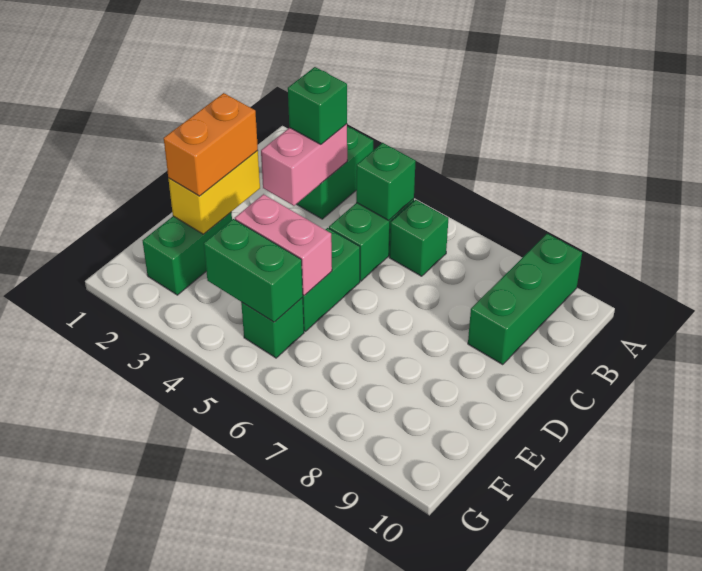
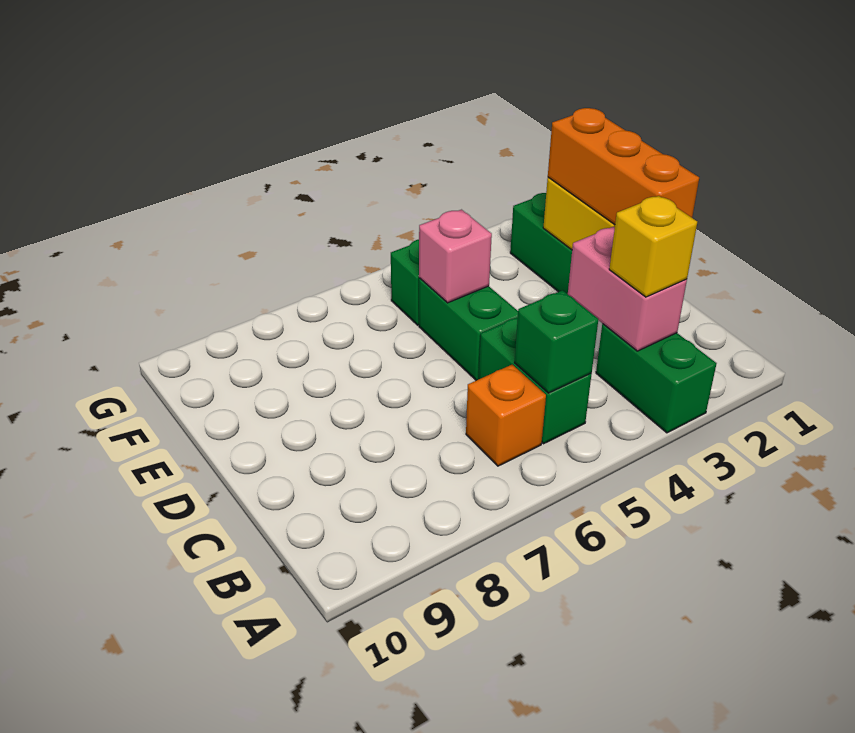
green brick A9:C9 level 1 -> none
green brick B3 level 3 -> yellow brick B3 level 3
green brick B6 level 1 -> orange brick B6 level 1
orange brick D2:E2 level 3 -> orange brick C2:E2 level 3
pink brick E4:E5 level 2 -> pink brick E5 level 2
green brick F4:F5 level 2 -> none

